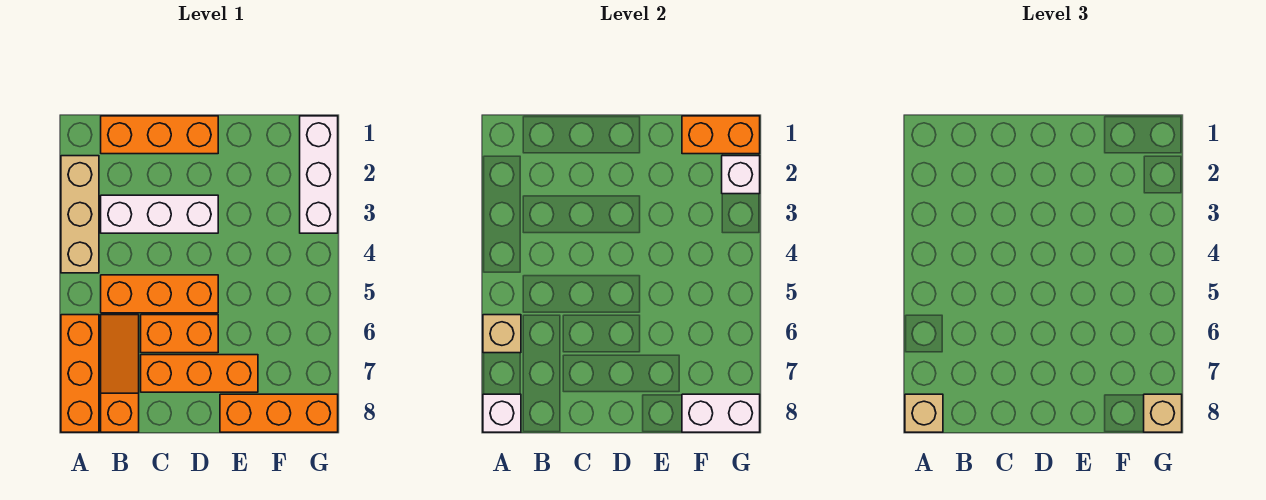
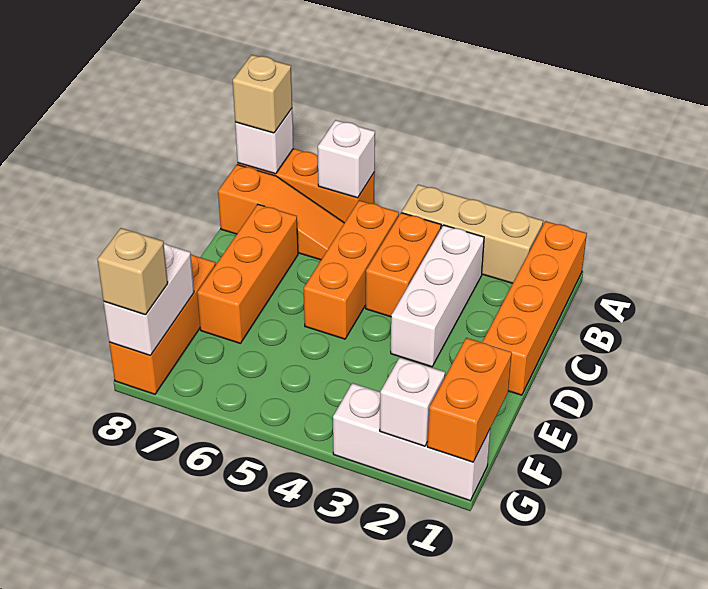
tan brick A6 level 2 -> white brick A6 level 2
orange brick B1:D1 level 1 -> orange brick A1:D1 level 1
orange brick C6:D6 level 1 -> orange brick B4:C4 level 1

